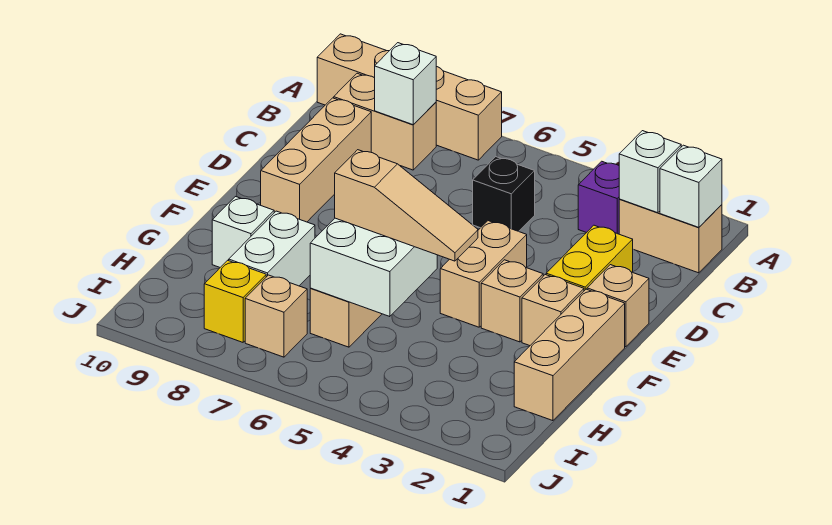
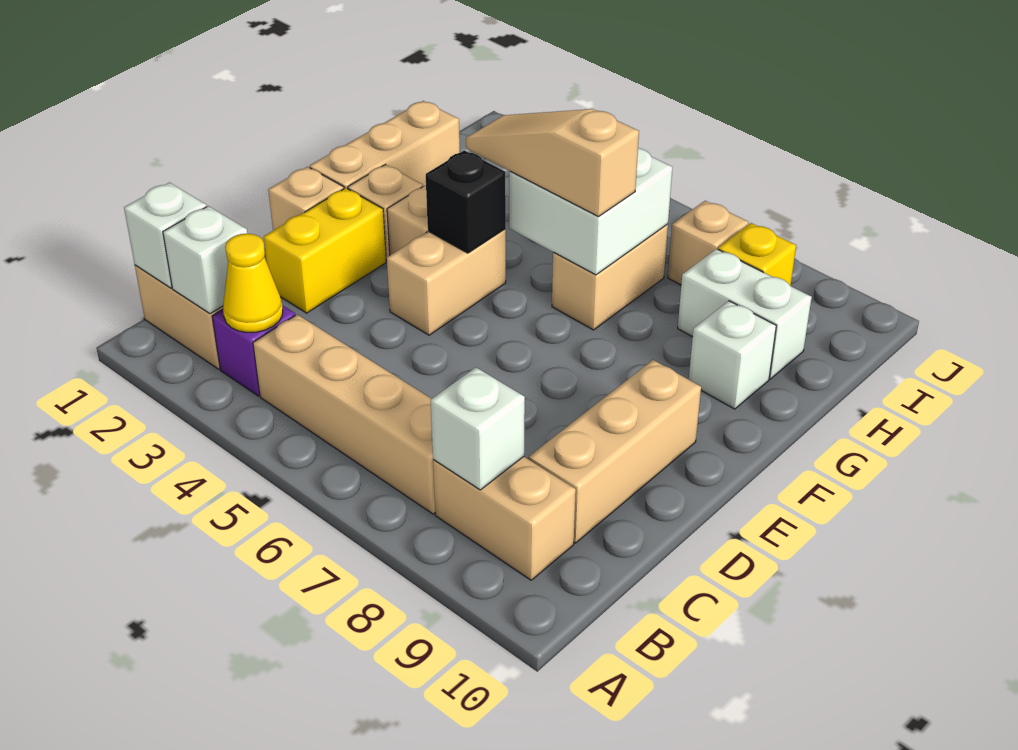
tan brick A7:A10 level 1 -> tan brick B4:B7 level 1
none -> yellow cone B3 level 2
black brick C5 level 1 -> black brick F4 level 2
white brick G8:H8 level 1 -> white brick H8:H9 level 1

